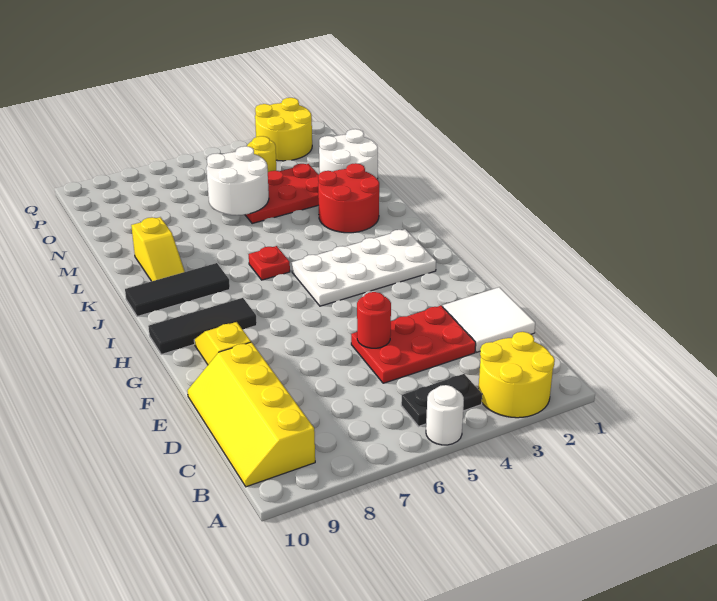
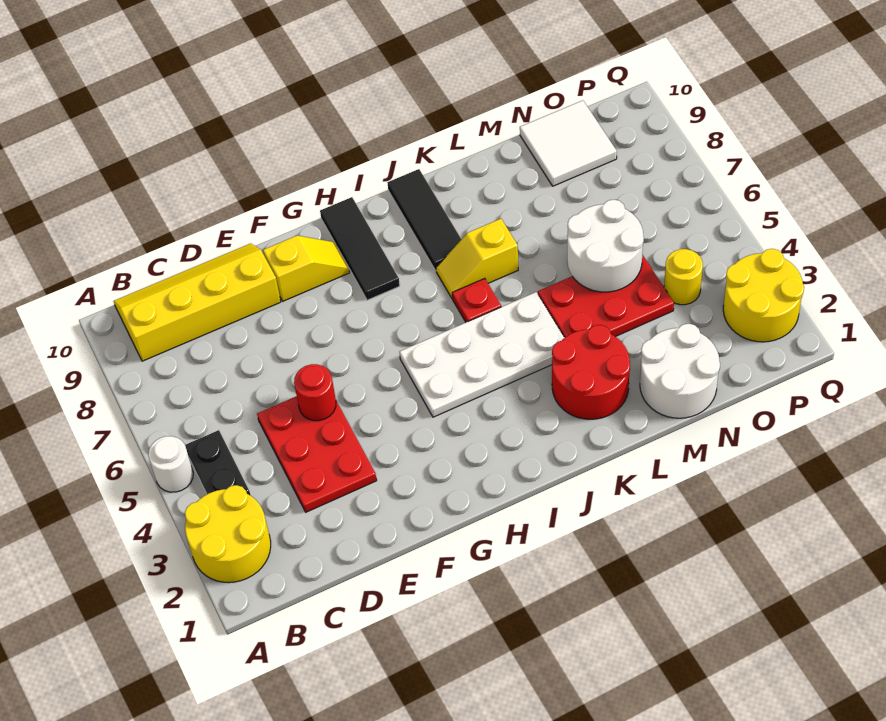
white tile D1:E2 level 1 -> white tile N9:O10 level 1
white plate H2:I5 level 1 -> white plate H4:K5 level 1
yellow slope K9:L9 level 1 top L -> yellow slope J7:K7 level 1 top K
red plate M3:N5 level 1 -> red plate L4:N5 level 1

